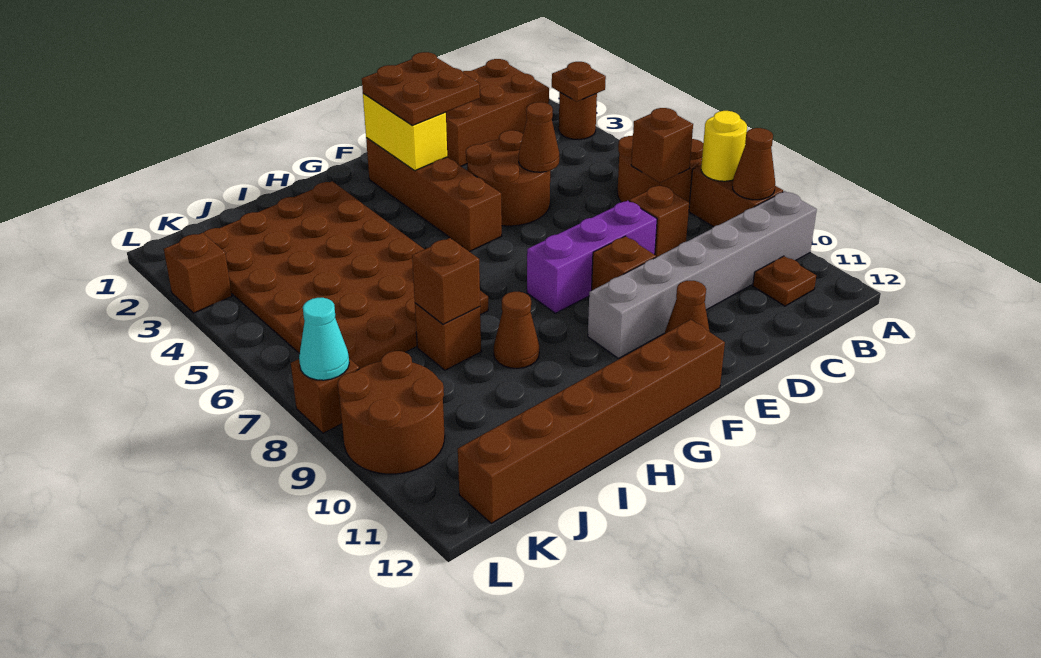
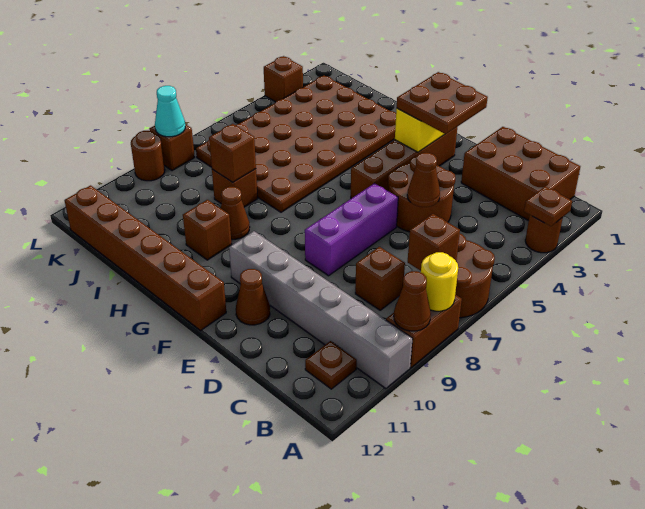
purple brick D8:F8 level 1 -> purple brick E6:E8 level 1
brown brick E9 level 1 -> brown brick H10 level 1
brown round brick K9:L10 level 1 -> brown round brick L9 level 1

